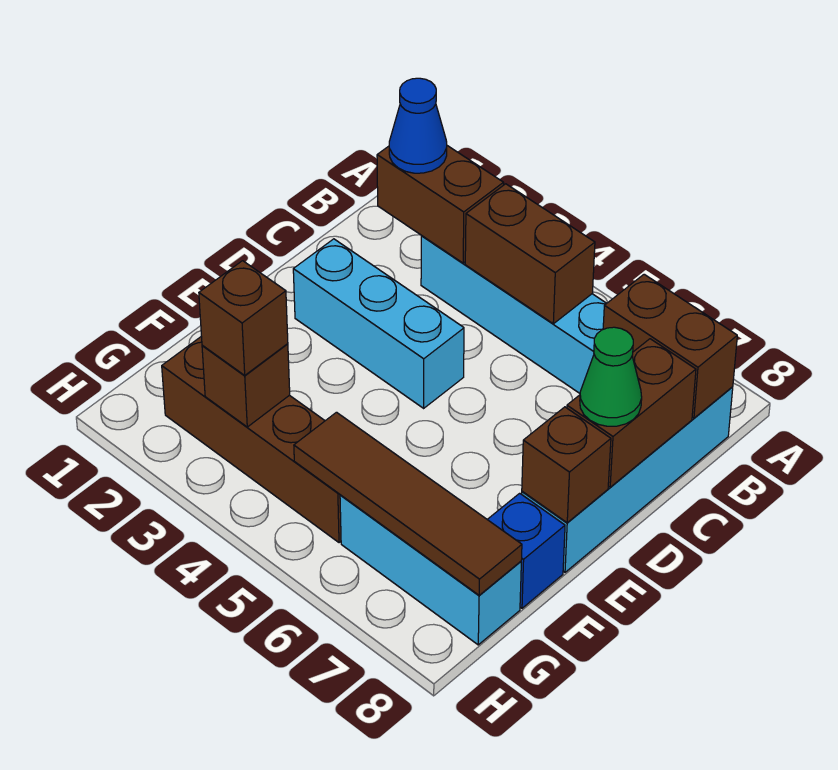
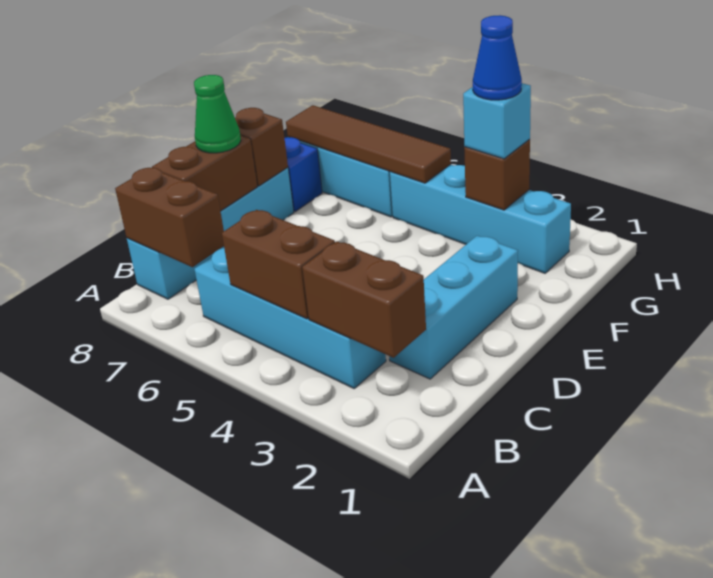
blue cone B2 level 3 -> blue cone G3 level 4
cyan brick D2:D4 level 1 -> cyan brick C2:E2 level 1
brown brick G2:G5 level 1 -> cyan brick G2:G5 level 1
brown brick G3 level 3 -> cyan brick G3 level 3

